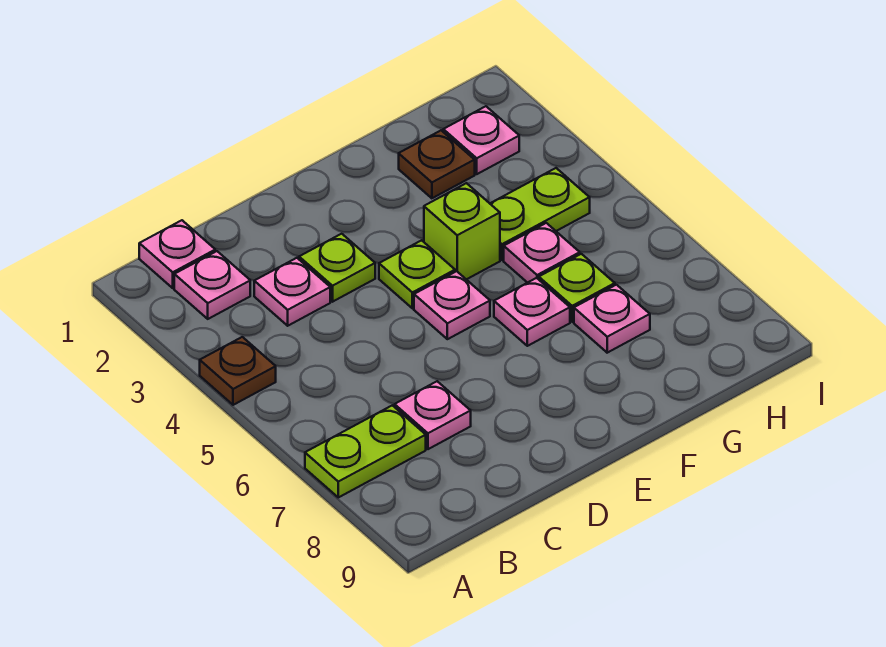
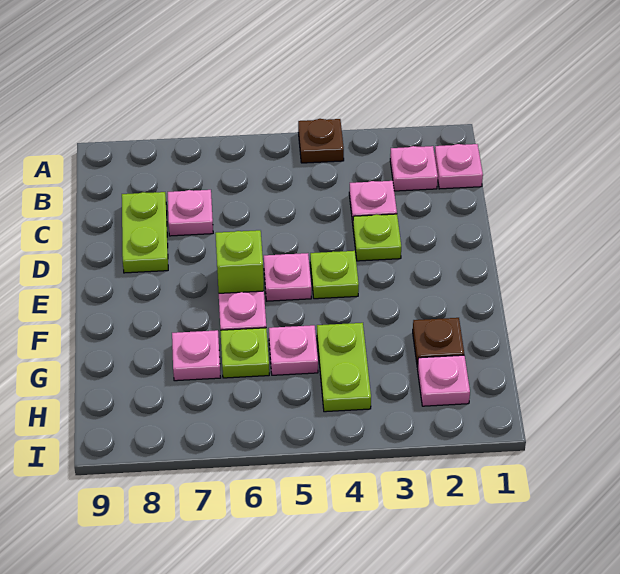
lime plate A7:B7 level 1 -> lime plate C8:D8 level 1
lime brick F4 level 1 -> lime brick E6 level 1

